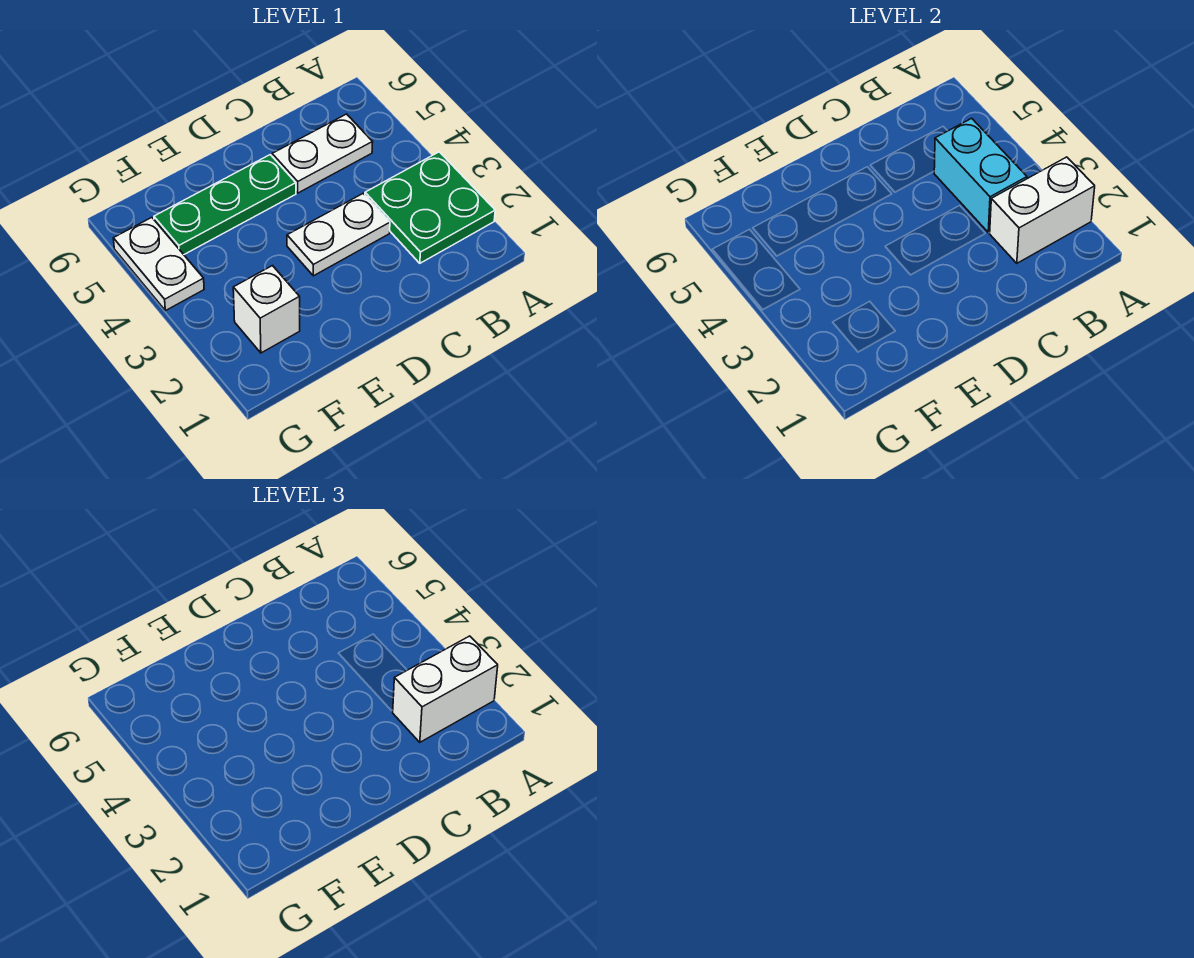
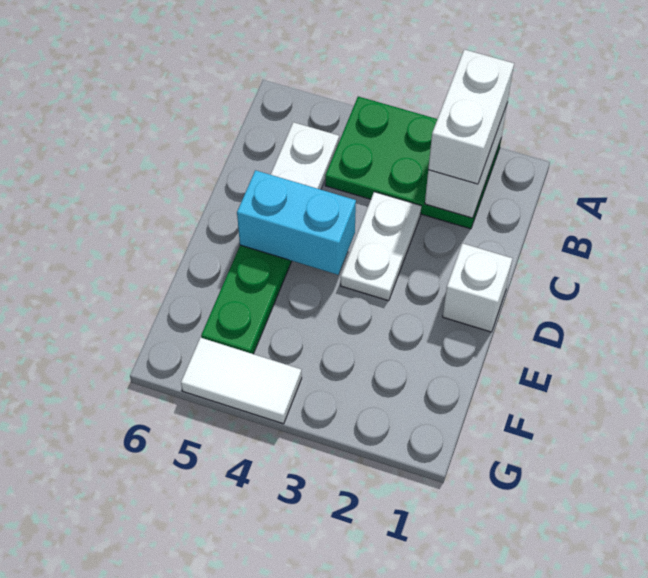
green plate A2:B3 level 1 -> green plate A2:B4 level 1
cyan brick B3:B4 level 2 -> cyan brick D4:D5 level 2
white brick F2 level 1 -> white brick D1 level 1
white plate G4:G5 level 1 -> white tile G4:G5 level 1

